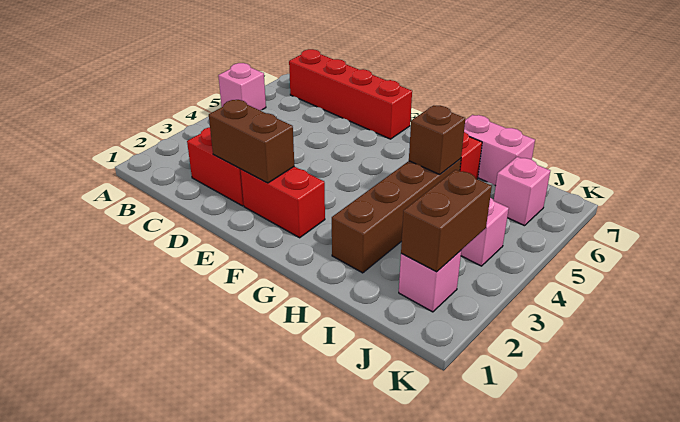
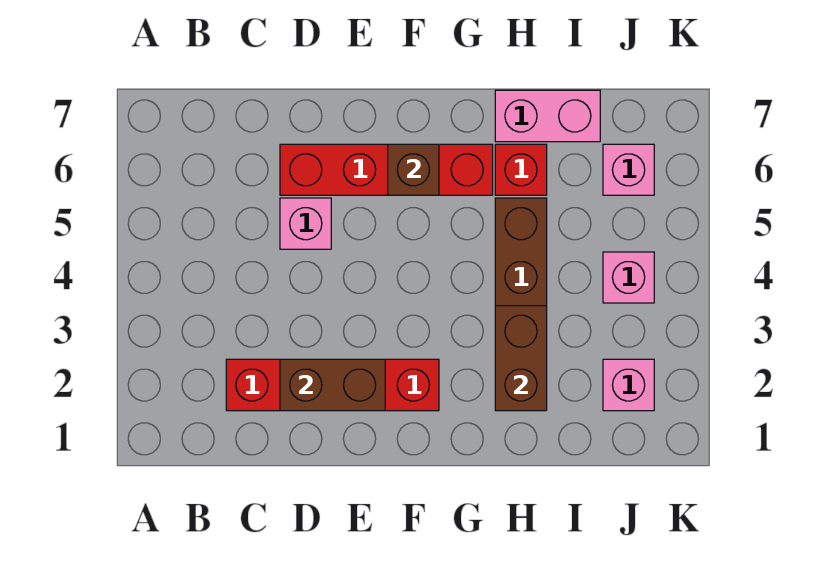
pink brick A5 level 1 -> pink brick D5 level 1
red brick B7:E7 level 1 -> red brick D6:G6 level 1
brown brick H5 level 2 -> brown brick F6 level 2
brown brick J2:J3 level 2 -> brown brick H2:H3 level 2

